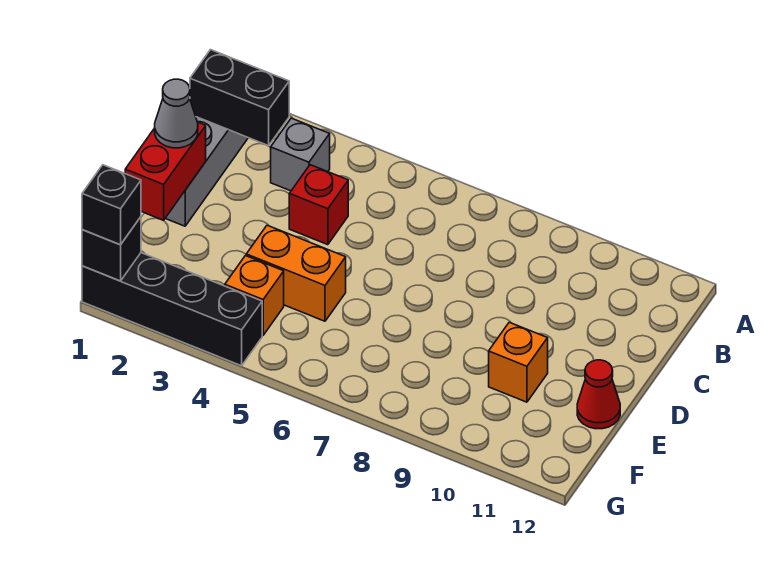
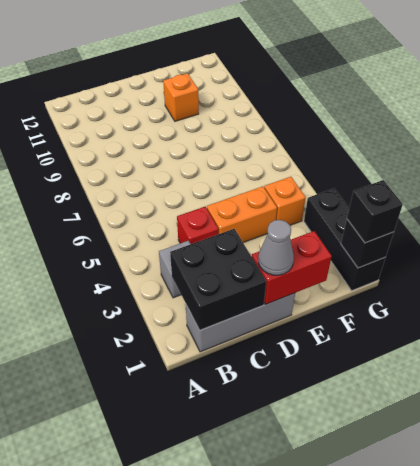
black brick B1:B2 level 2 -> black brick B1:C2 level 2
orange brick E4:E5 level 1 -> orange brick D4:E4 level 1
red cone E12 level 1 -> none
black brick G1:G4 level 1 -> black brick G1:G3 level 1

